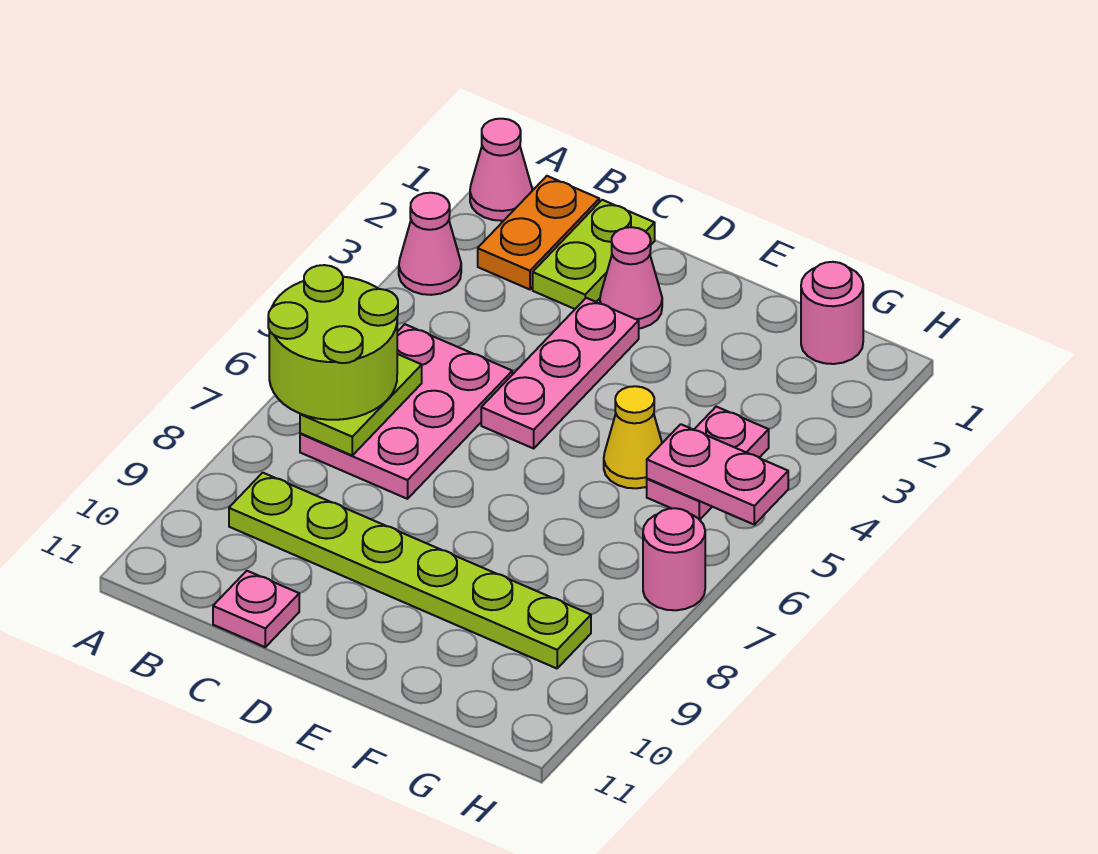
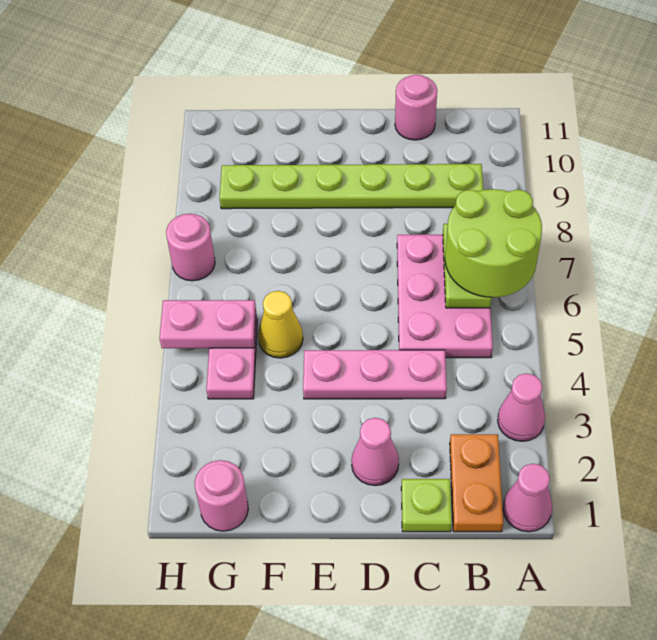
lime plate C1:C2 level 1 -> lime plate C1 level 1
pink plate C11 level 1 -> pink round brick C11 level 1
pink plate D3:D5 level 1 -> pink plate C4:E4 level 1

